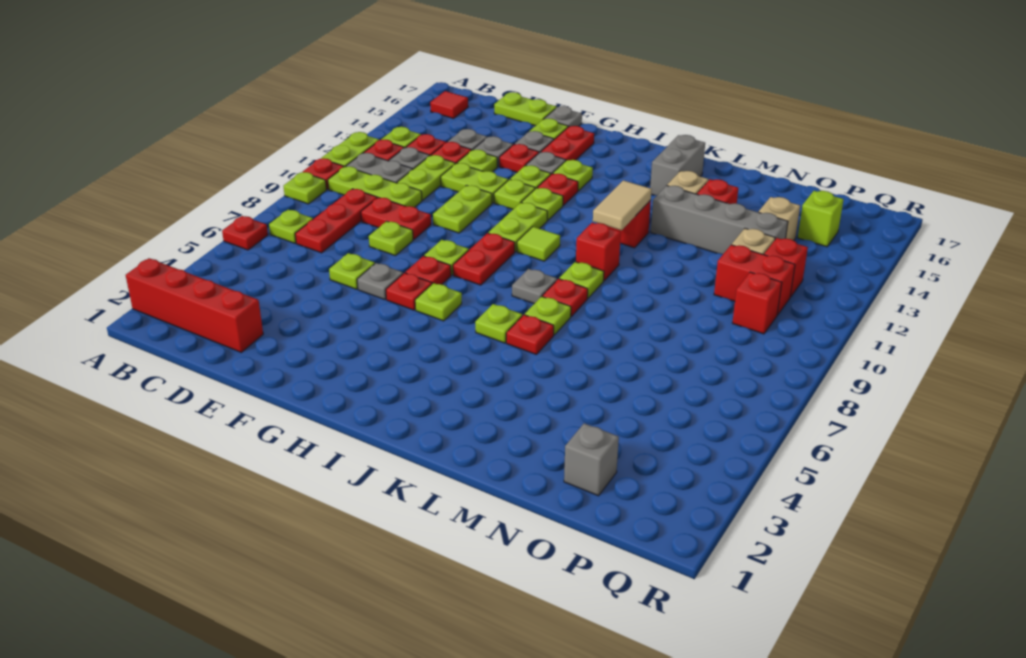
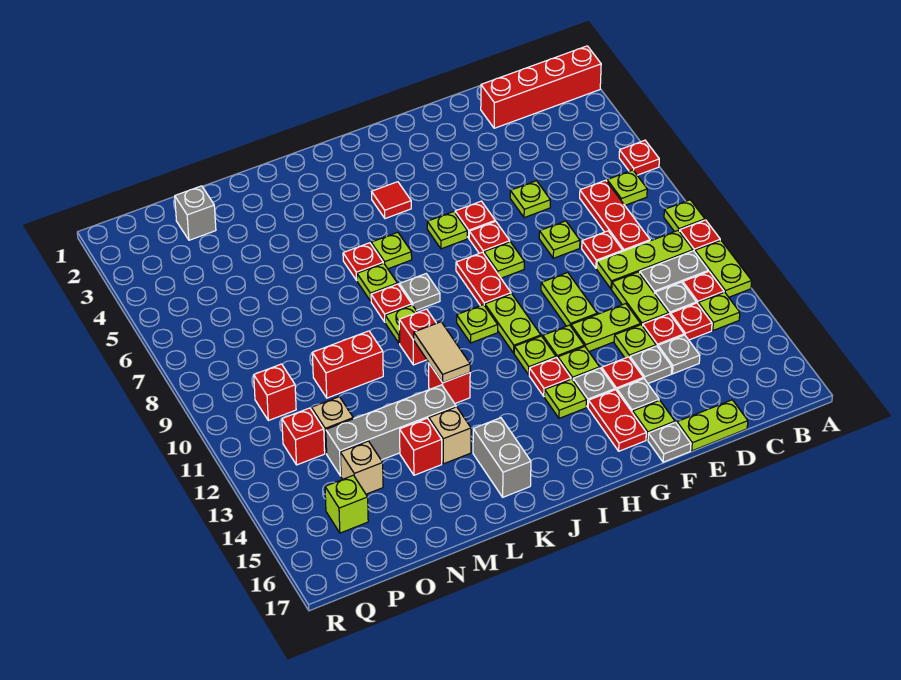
red tile B16 level 1 -> red tile I4 level 1
red plate D9:E9 level 1 -> red plate D9 level 1
grey plate F6 level 1 -> none
lime tile I10 level 1 -> lime plate I10 level 1
red brick O11:P11 level 1 -> red brick M10:N10 level 1

